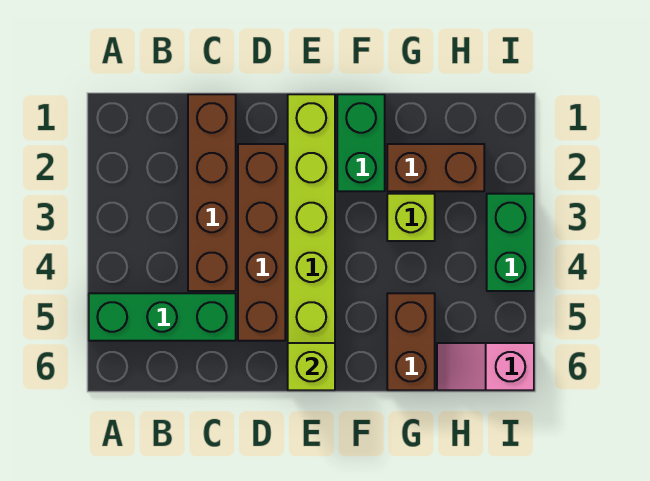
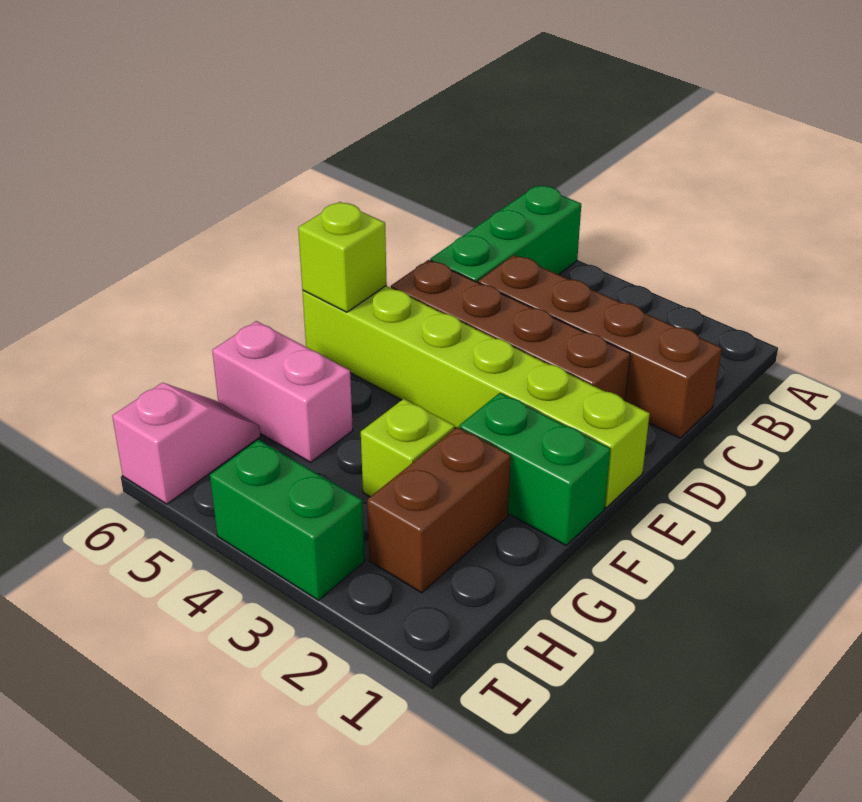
brown brick G5:G6 level 1 -> pink brick G5:G6 level 1

